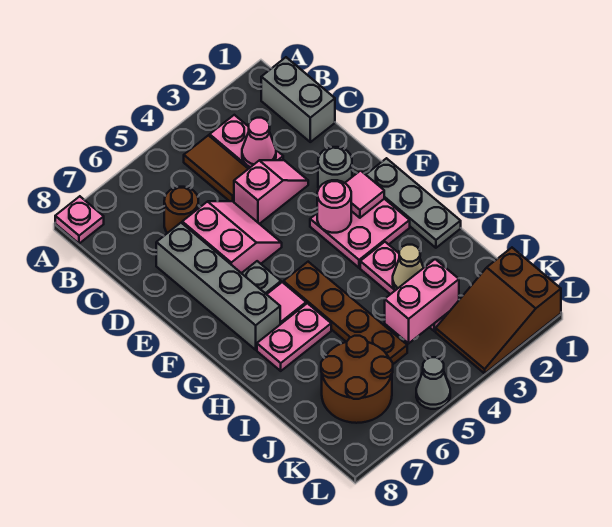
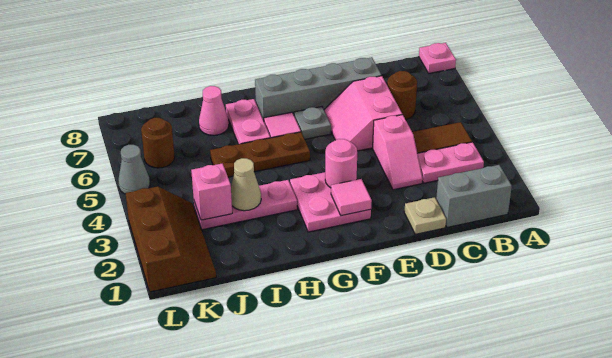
pink cone C3 level 2 -> pink cone I7 level 1
none -> tan plate D1 level 1
pink slope D5:E6 level 1 top 6 -> pink slope D5:E6 level 1 top D
grey round brick E2 level 1 -> none
grey plate F1:H1 level 1 -> none
brown plate G5:J5 level 1 -> brown plate G5:I5 level 1
pink brick J3:J4 level 2 -> pink brick J3 level 2
brown round brick J6:K7 level 1 -> brown round brick K6 level 1
brown slope K1:L3 level 1 top 1 -> brown slope K1:L3 level 1 top L

